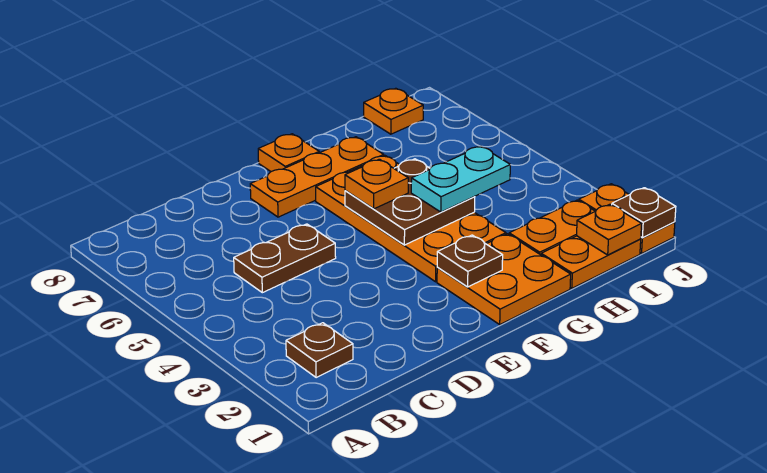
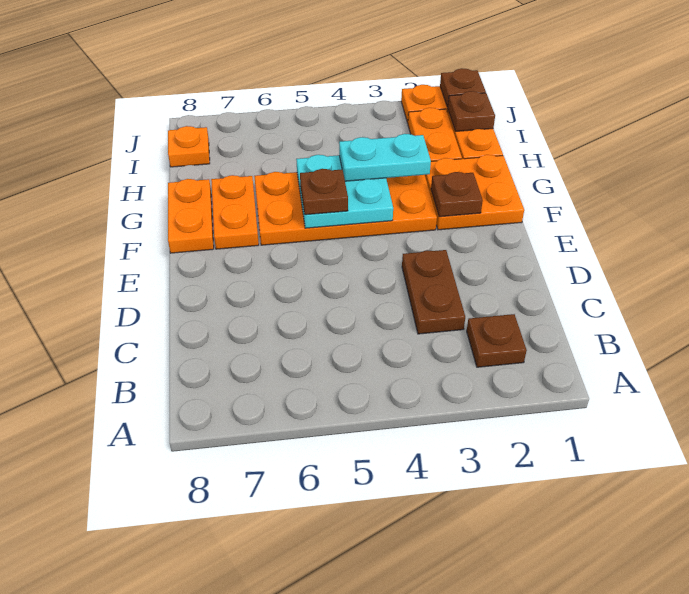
brown plate C5:D5 level 1 -> brown plate C3:D3 level 1
orange plate E7:G7 level 1 -> orange plate F7:G7 level 1
brown plate F4:G5 level 2 -> cyan plate F4:G5 level 2
orange plate F5 level 3 -> brown plate F5 level 3
orange plate F8 level 1 -> orange plate F8:G8 level 1
cyan plate G4:H4 level 3 -> cyan plate G3:G4 level 3
orange plate I1 level 2 -> brown plate I1 level 2

